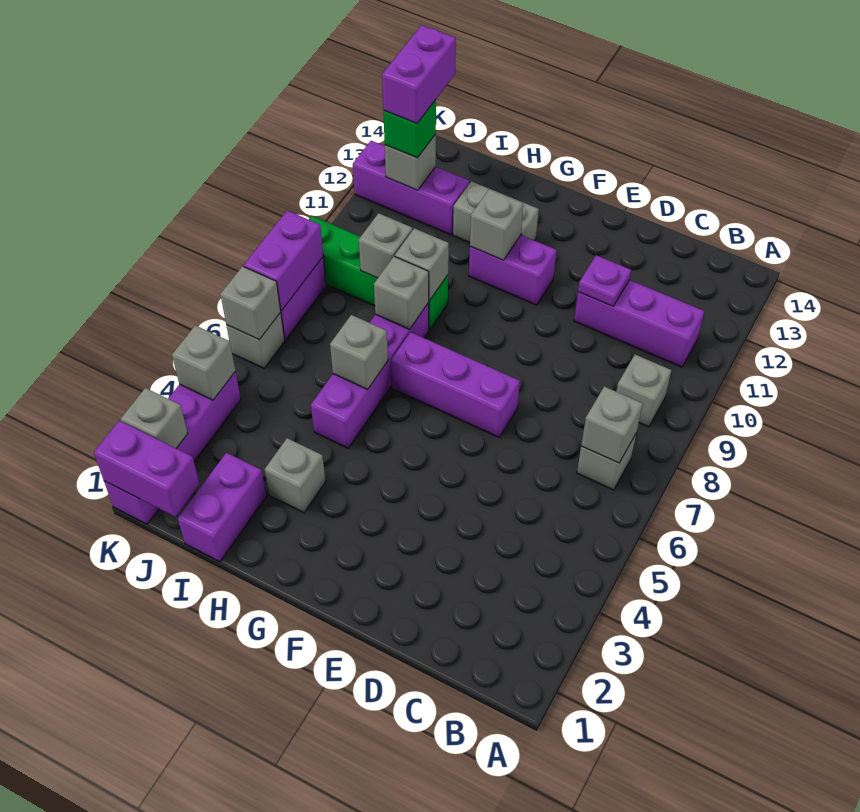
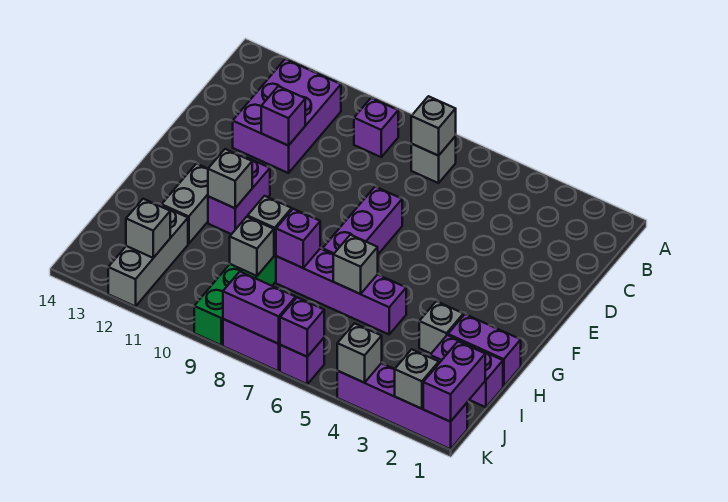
grey brick B9 level 1 -> purple brick B9 level 1
purple brick B11:D11 level 1 -> purple brick B11:D12 level 1
purple plate D11 level 2 -> purple brick D11 level 2
grey brick H8 level 2 -> purple brick H8 level 2
purple brick I12:K12 level 1 -> grey brick I12:K12 level 1
green brick J12 level 3 -> none
purple brick J12:J13 level 4 -> purple brick H1:H2 level 1
grey brick K6 level 1 -> purple brick K6 level 1
grey brick K6 level 2 -> purple brick K6 level 2

